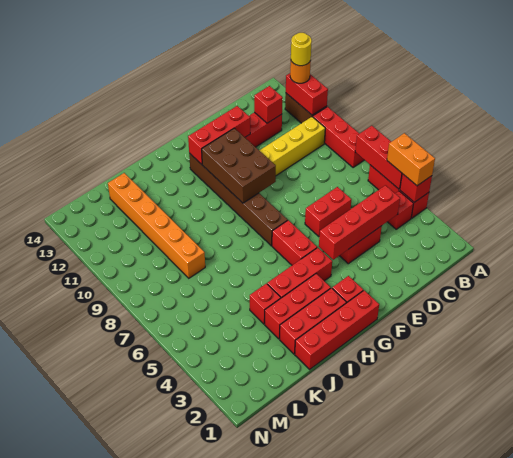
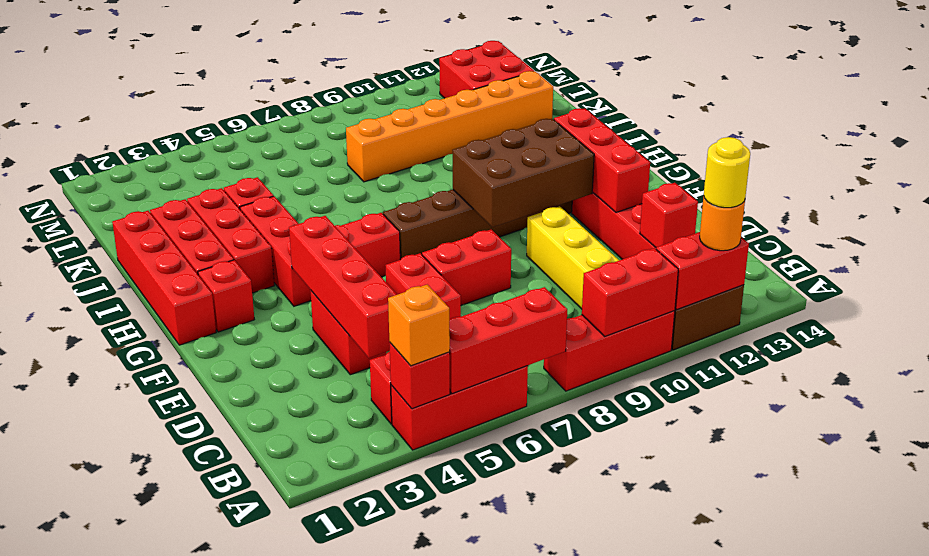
orange brick A4:A5 level 3 -> orange brick A4 level 3
none -> red brick A9:A10 level 2
none -> red brick E7:E8 level 1
none -> red brick L12:M13 level 1

